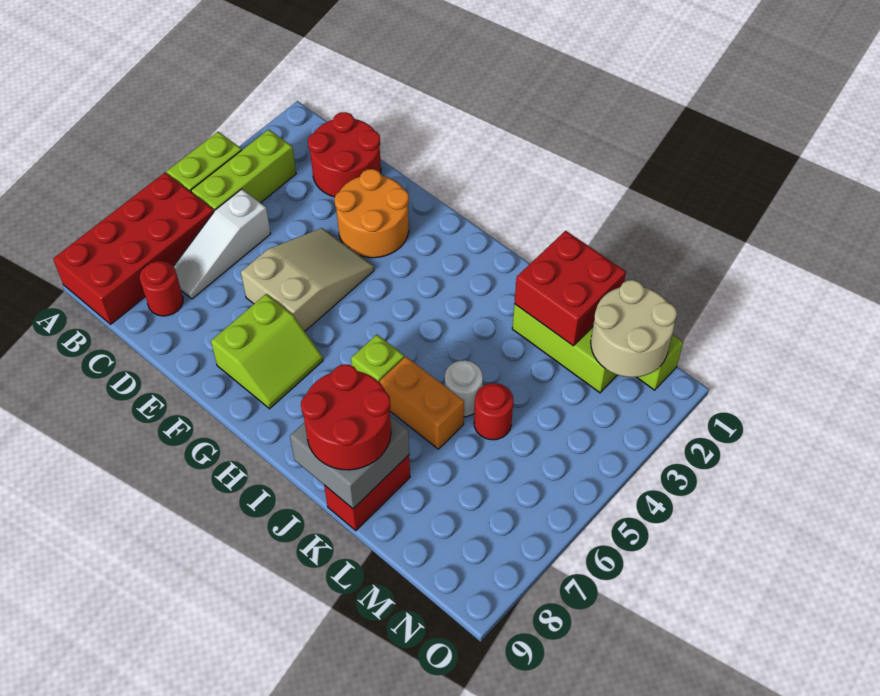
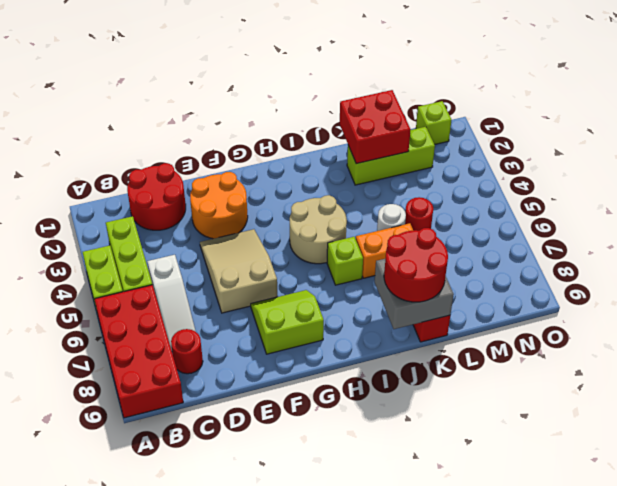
lime slope F7:G8 level 1 top F -> lime slope F7:G8 level 1 top 8
tan round brick M1:N2 level 2 -> tan round brick H4:I5 level 1

